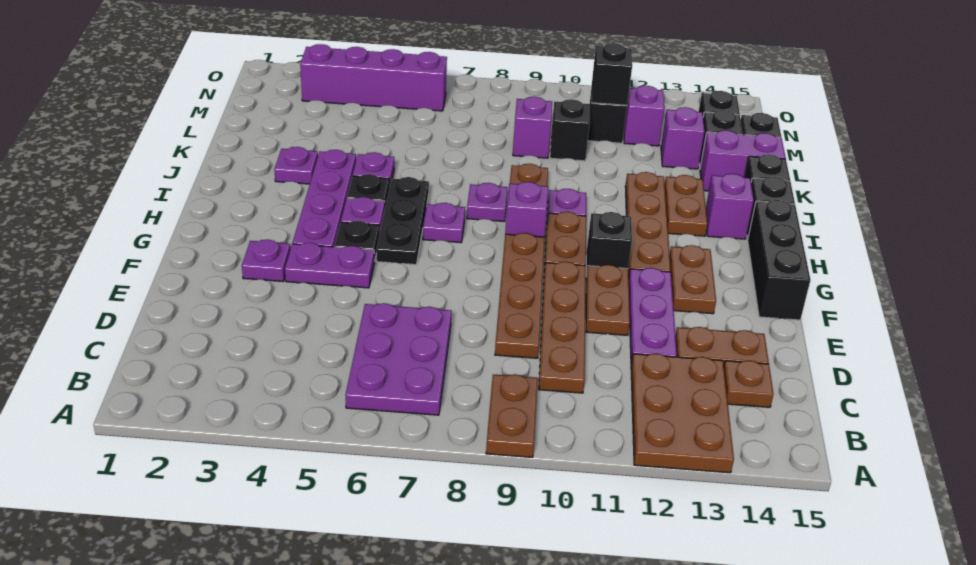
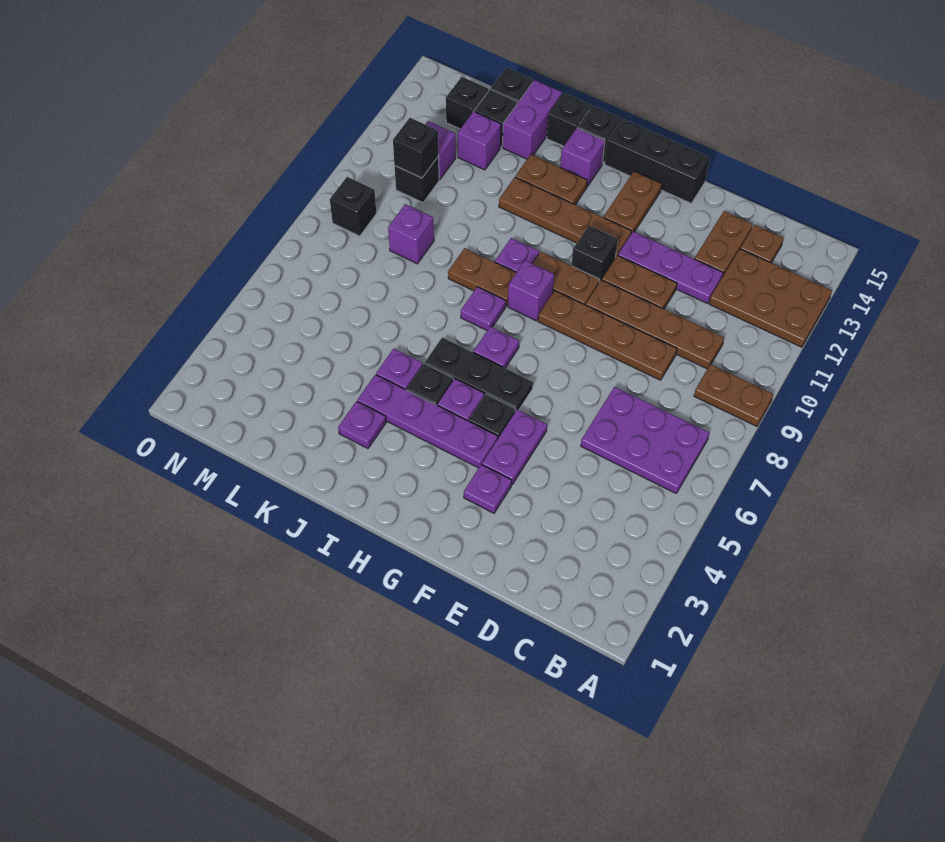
brown plate F13:G13 level 1 -> brown plate G13:G14 level 1
black brick L10 level 1 -> black brick N9 level 1
purple brick N3:N6 level 1 -> none

